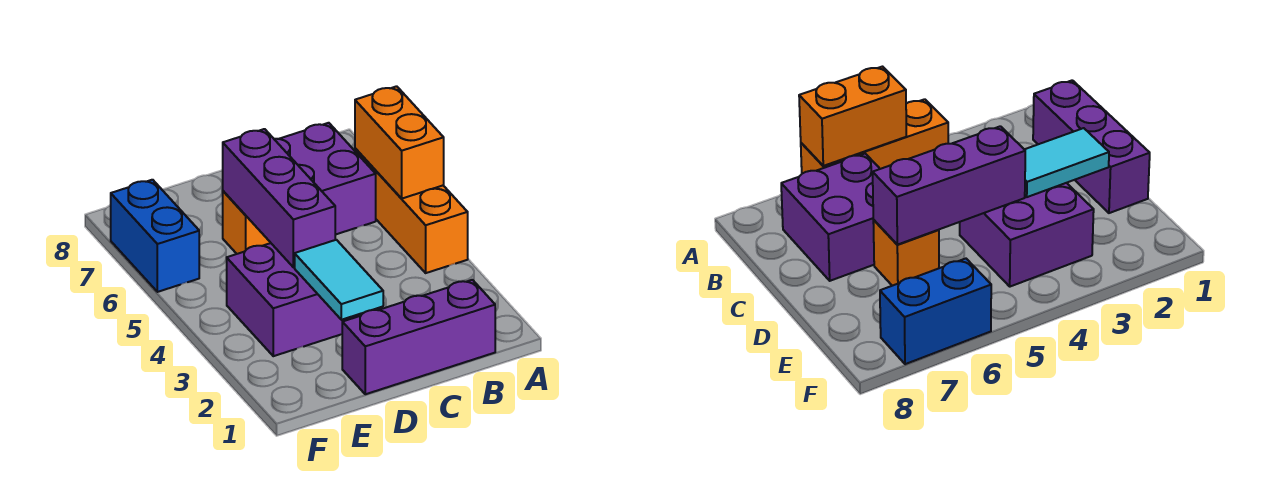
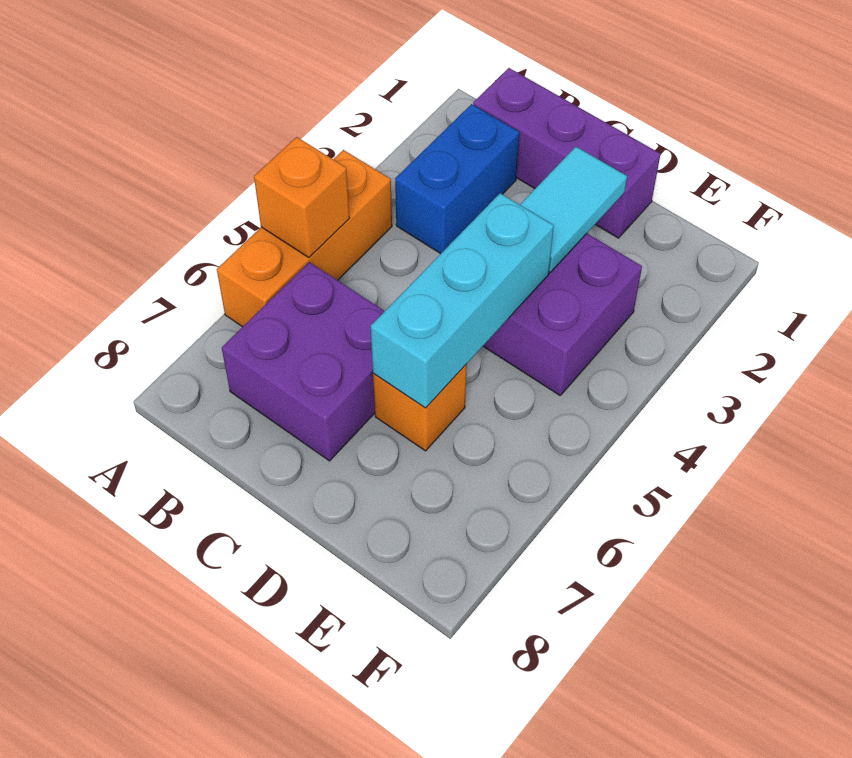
orange brick A5:A6 level 2 -> orange brick A5 level 2
purple brick D4:D6 level 2 -> cyan brick D4:D6 level 2
blue brick F6:F7 level 1 -> blue brick B2:B3 level 1

